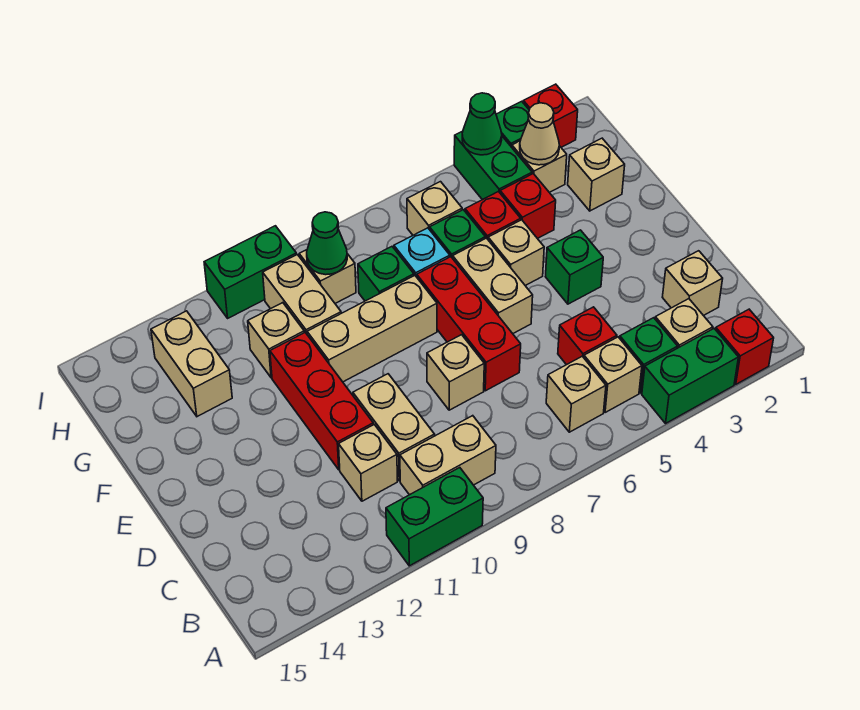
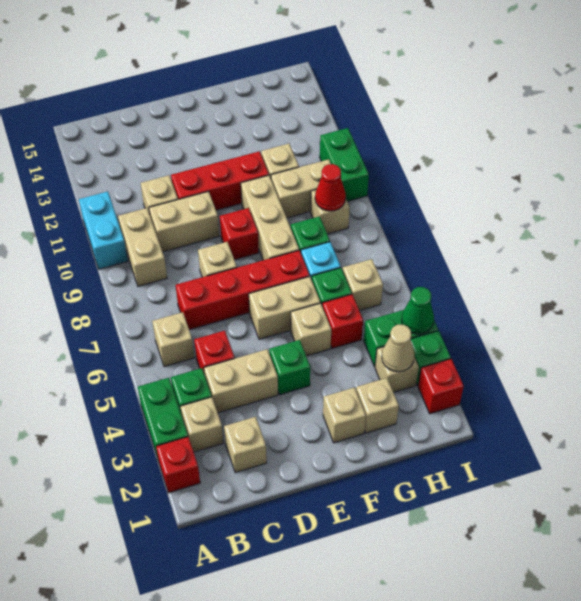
green brick A10:A11 level 1 -> cyan brick A10:A11 level 1
tan brick B5 level 1 -> tan brick F2 level 1
red brick D7:F7 level 1 -> red brick C7:F7 level 1
red brick G4 level 1 -> red brick E9 level 1
tan brick G13:H13 level 1 -> tan brick C4:D4 level 1
green cone H9 level 2 -> red cone H9 level 2

